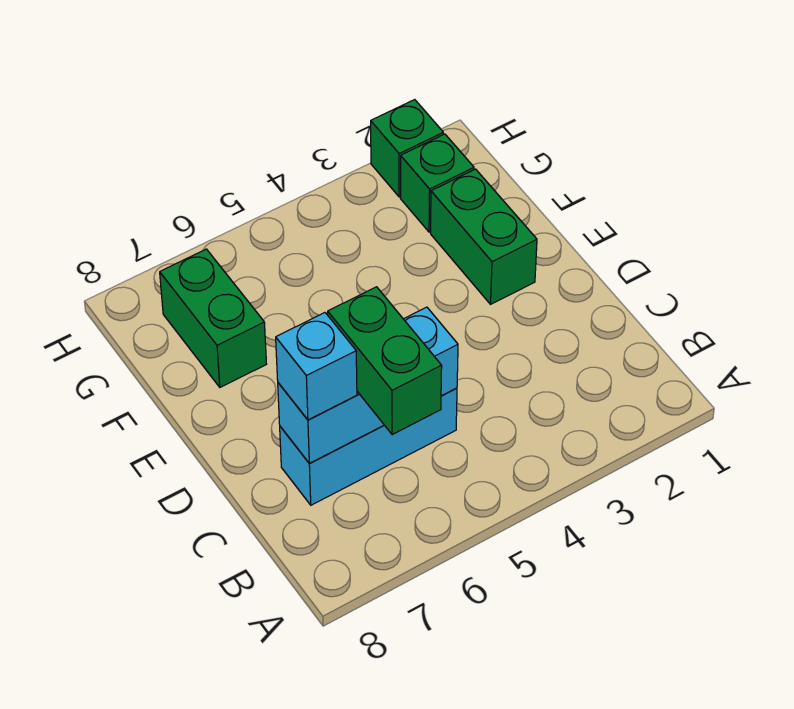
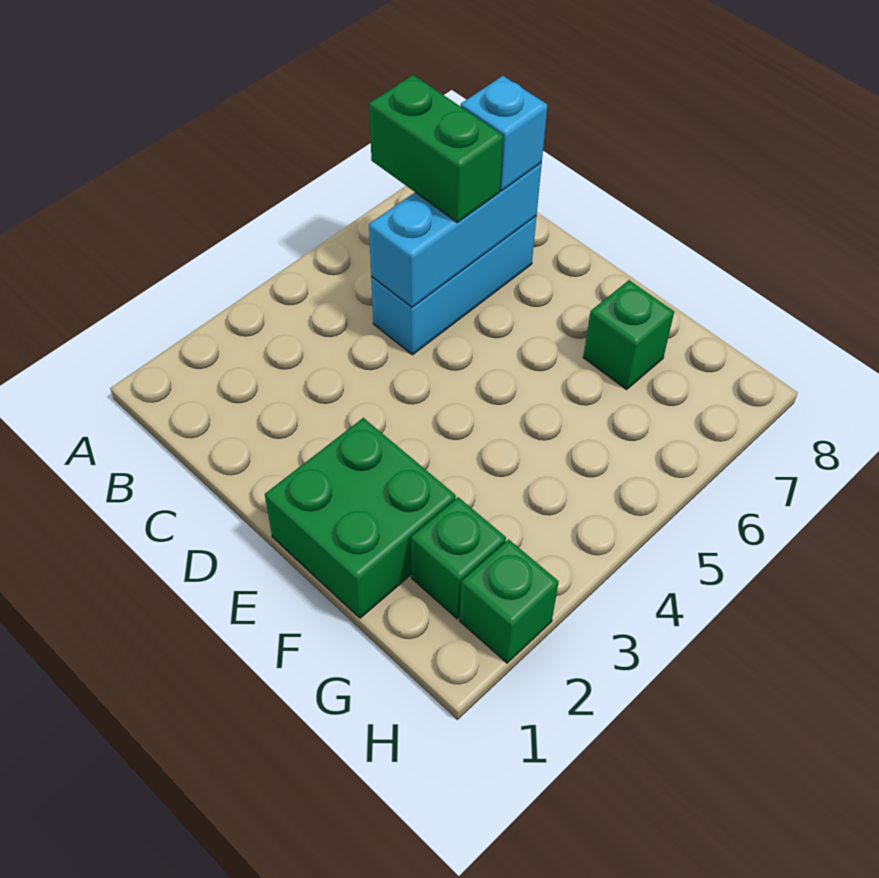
green brick E2:F2 level 1 -> green brick E1:F2 level 1
green brick F7:G7 level 1 -> green brick F7 level 1

